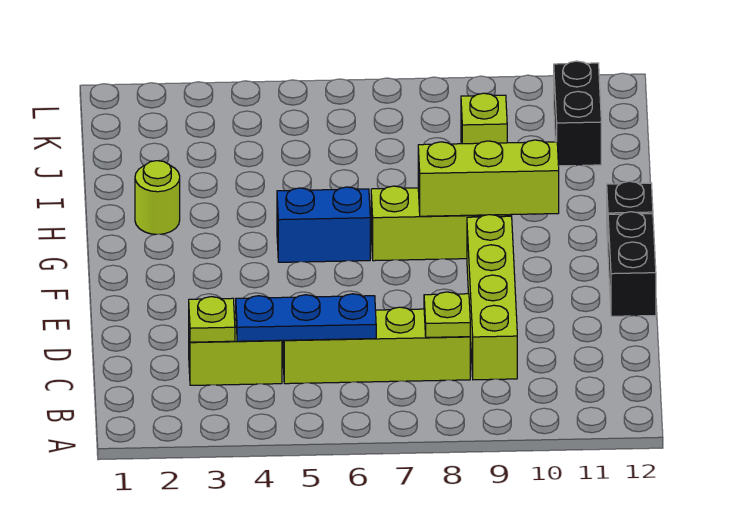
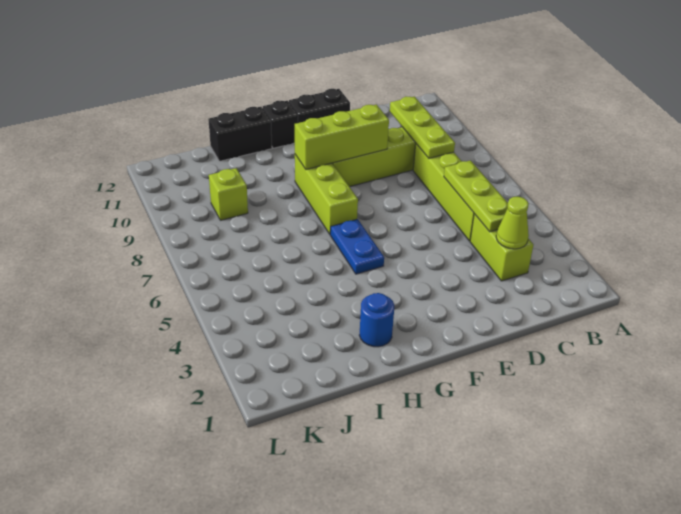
lime plate C3 level 2 -> lime cone C3 level 2
blue plate C4:C6 level 2 -> lime plate C4:C6 level 2
lime plate C8 level 2 -> lime plate C8:C10 level 2
blue brick G5:G6 level 1 -> blue plate G5:G6 level 1
lime brick G8:G10 level 2 -> lime brick E9:G9 level 2
lime round brick H2 level 1 -> blue round brick H2 level 1
black brick J11:K11 level 1 -> black brick H12:I12 level 1

